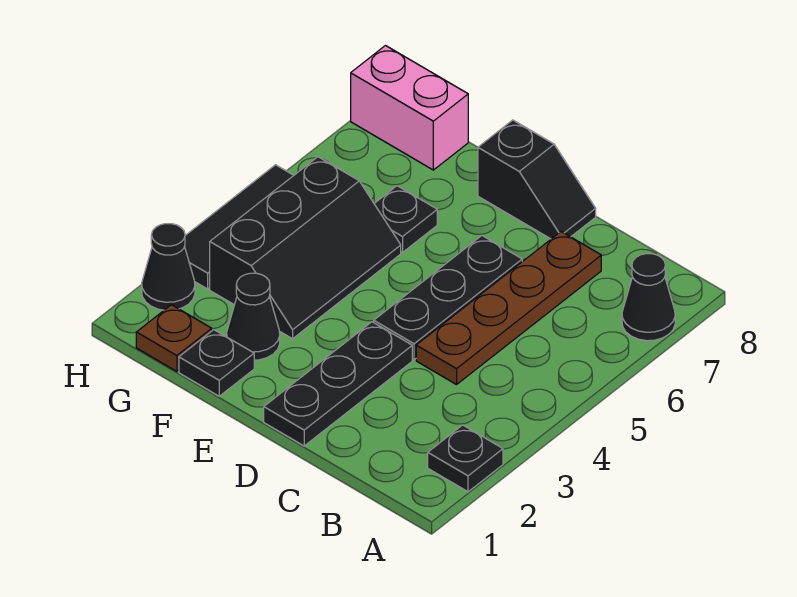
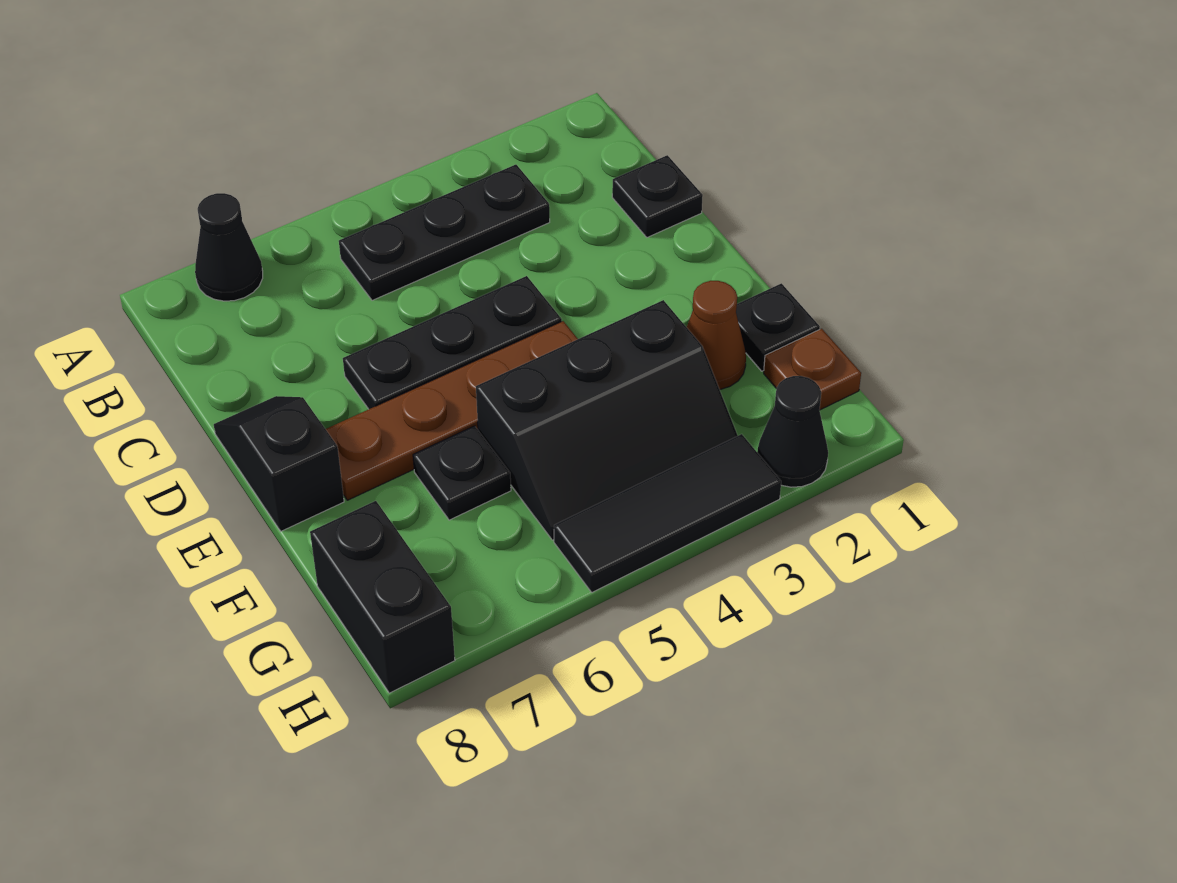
black plate A2 level 1 -> black plate C1 level 1
brown plate C4:C7 level 1 -> brown plate E4:E7 level 1
black plate D1:D3 level 1 -> black plate B3:B5 level 1
black cone F2 level 1 -> brown cone F2 level 1
black slope F3:G5 level 1 top G -> black slope F3:G5 level 1 top F
pink brick G8:H8 level 1 -> black brick G8:H8 level 1

